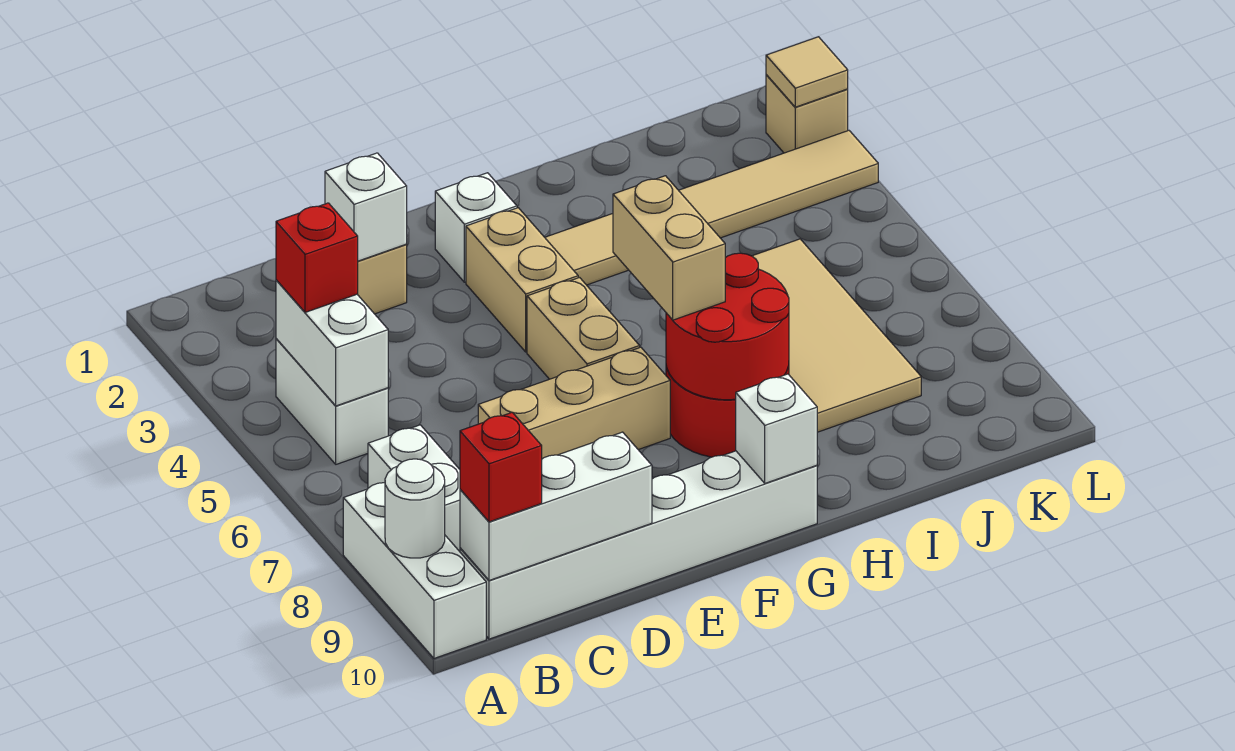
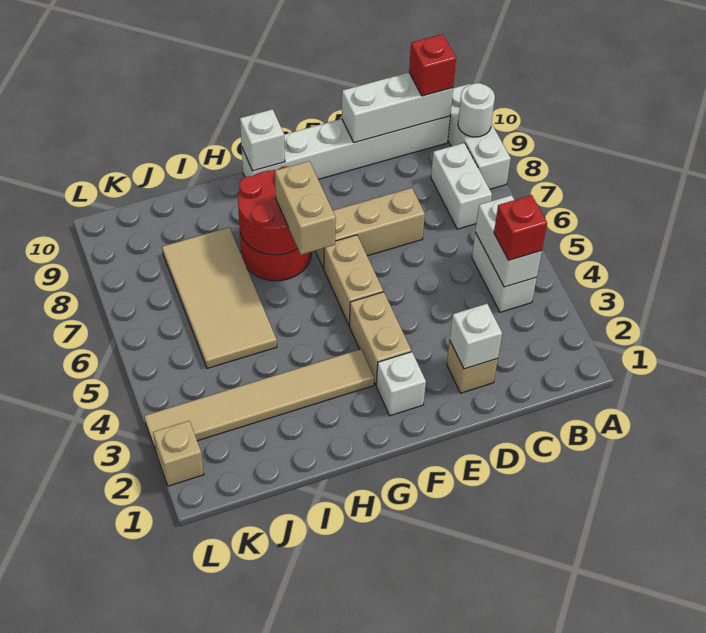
tan tile L2 level 2 -> none

